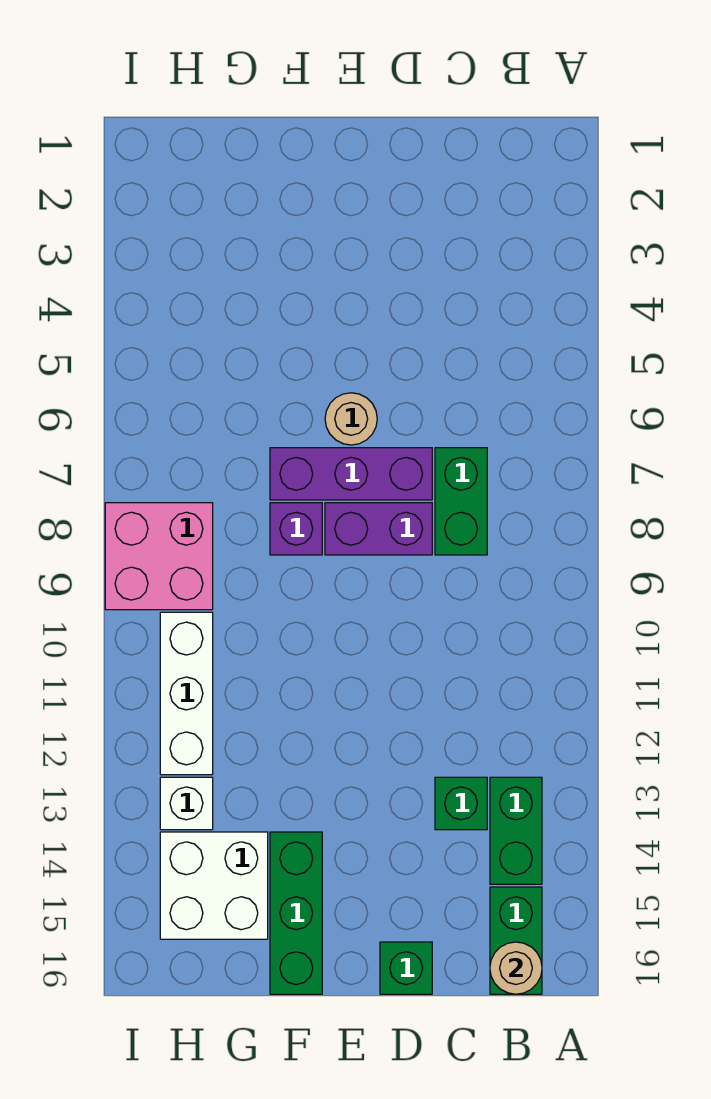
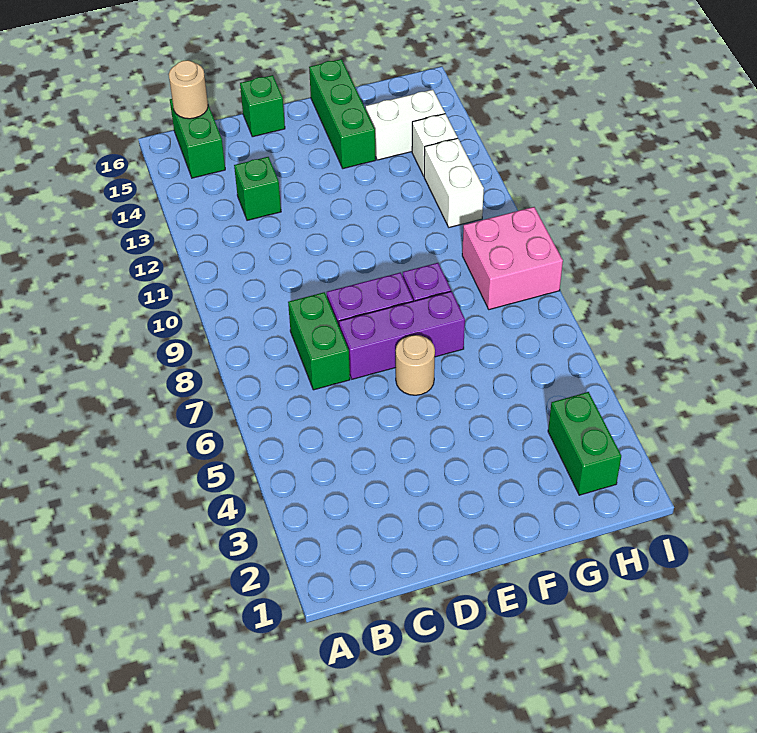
green brick B13:B14 level 1 -> green brick H2:H3 level 1
white brick G14:H15 level 1 -> white brick G14:H14 level 1
white brick H10:H12 level 1 -> white brick H11:H12 level 1

